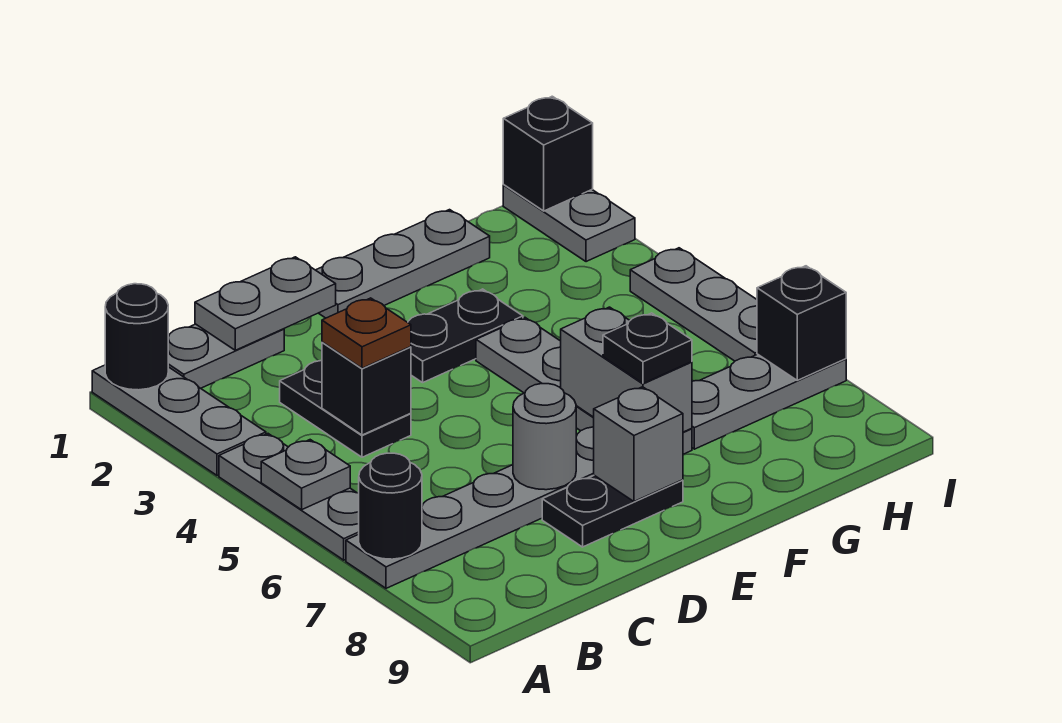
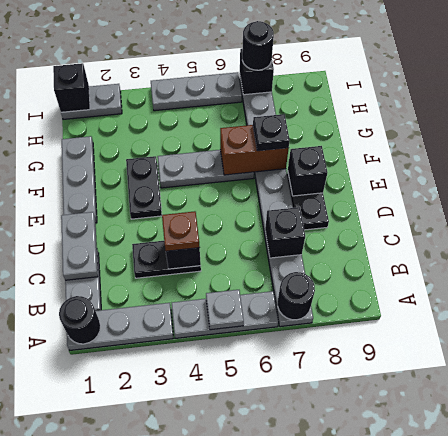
none -> black brick C7 level 2
grey round brick D7 level 2 -> none
grey brick E8 level 2 -> black brick E8 level 2
grey brick F6:F7 level 2 -> brown brick F6:F7 level 2
none -> black round brick I7 level 3

